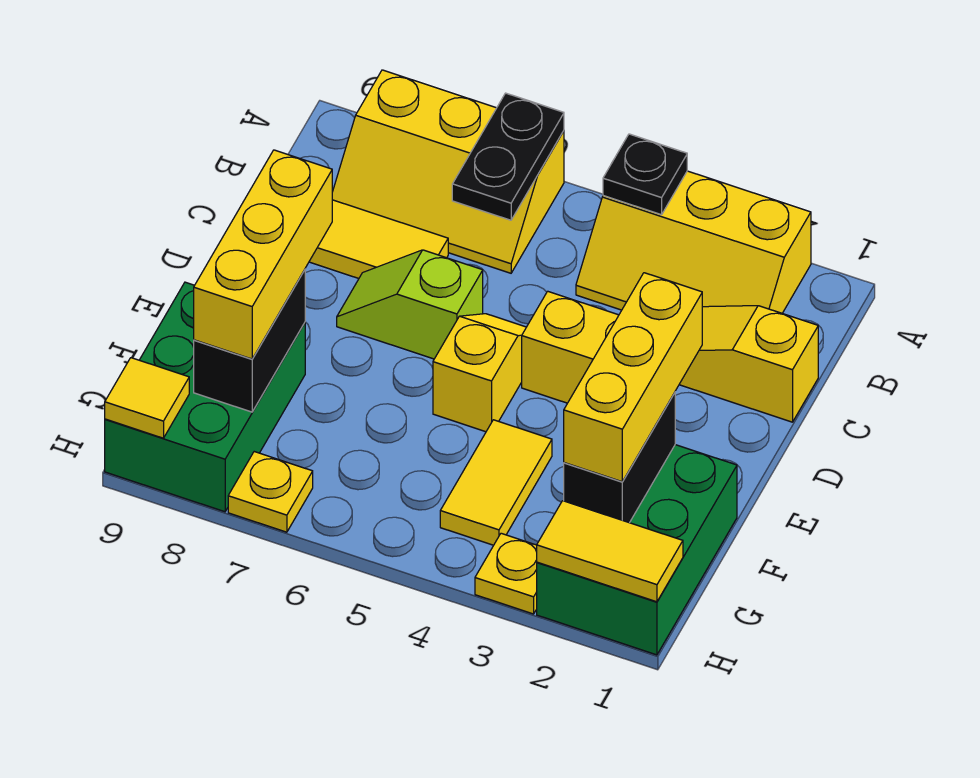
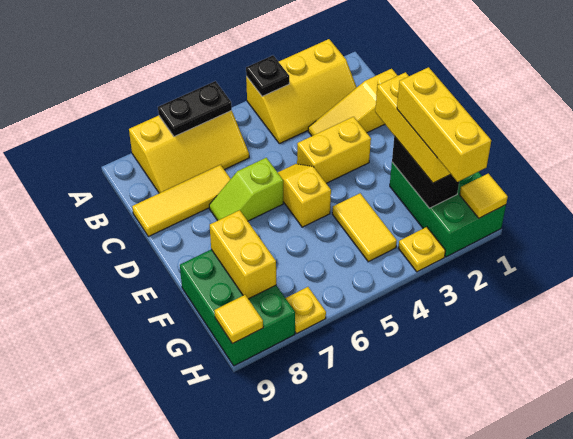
black plate A6:B6 level 2 -> black plate A6:A7 level 2
yellow brick E8:G8 level 3 -> yellow brick F2:H2 level 4
black brick F8:G8 level 2 -> yellow brick F8:G8 level 2
yellow tile H1:H2 level 2 -> yellow tile H1 level 2

